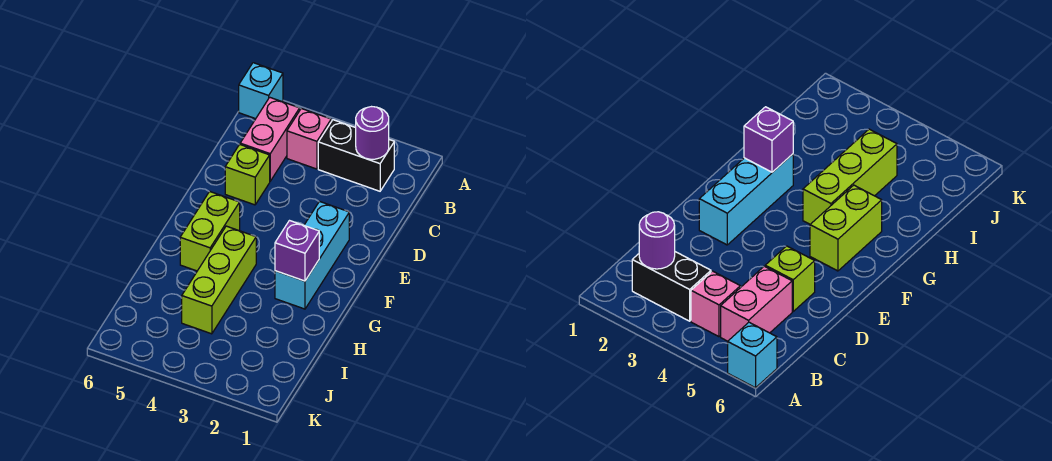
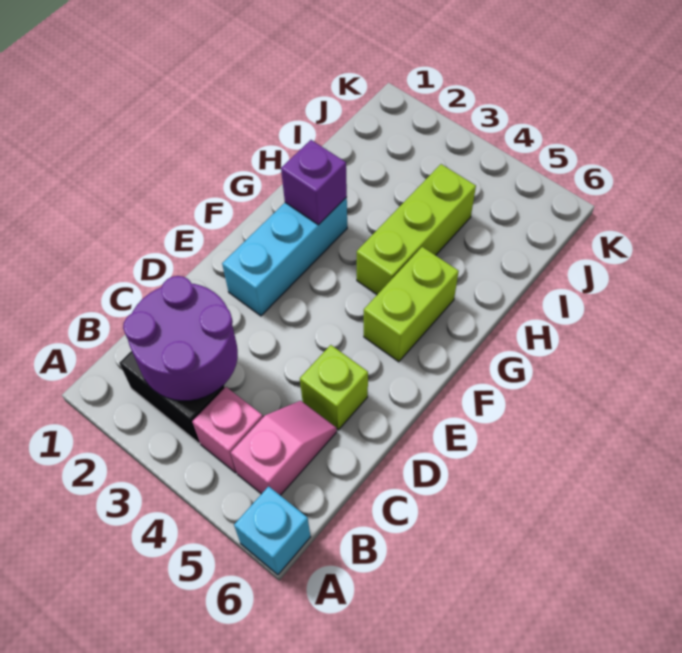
purple round brick B2 level 2 -> purple round brick B2:C3 level 2
pink brick B5:C5 level 1 -> pink slope B5:C5 level 1 top B

